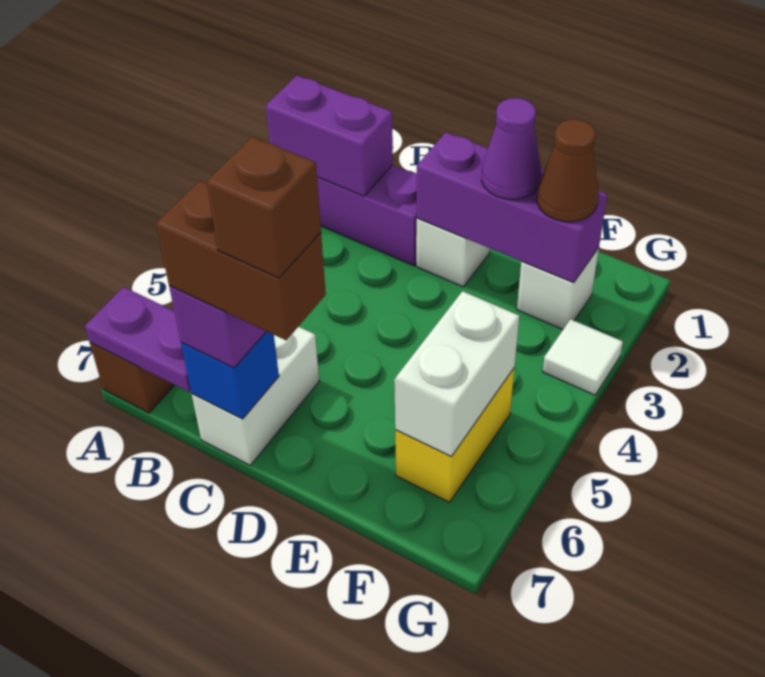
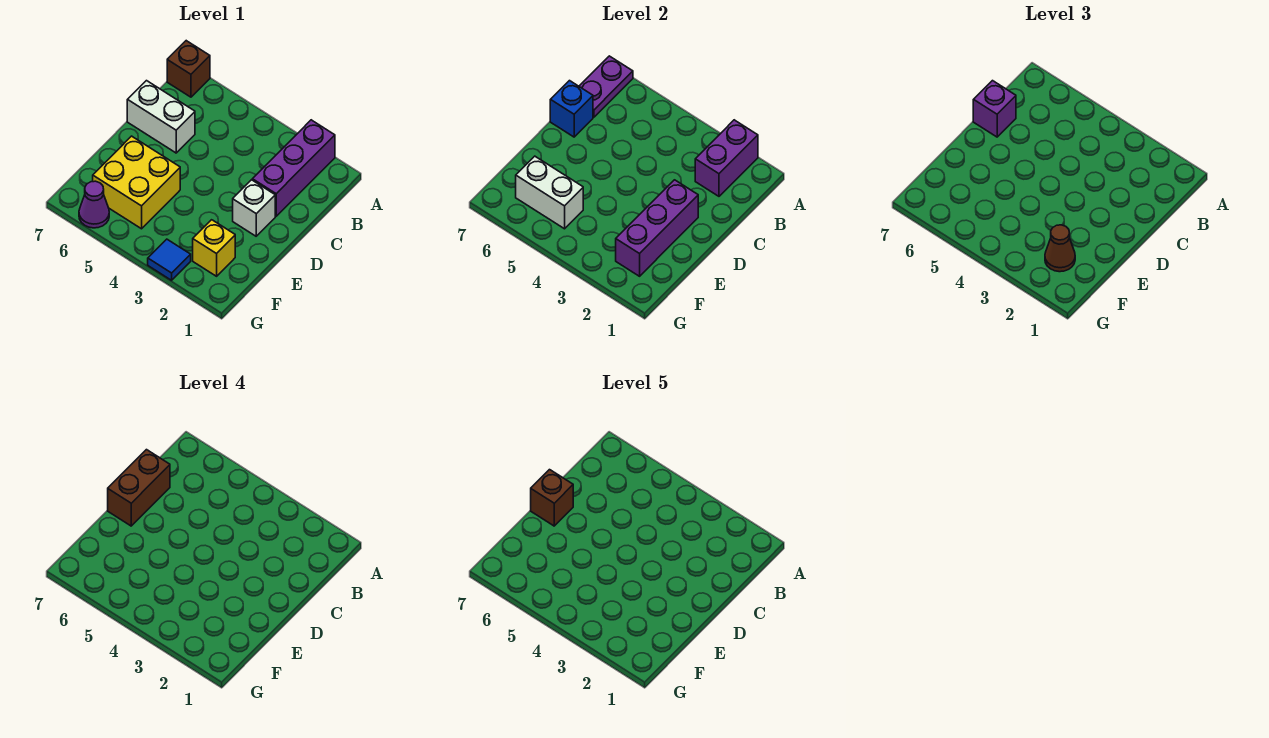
purple cone E2 level 3 -> purple cone G6 level 1
white brick F2 level 1 -> yellow brick F2 level 1
yellow brick F5:F6 level 1 -> yellow brick E5:F6 level 1
white tile G3 level 1 -> blue tile G3 level 1

